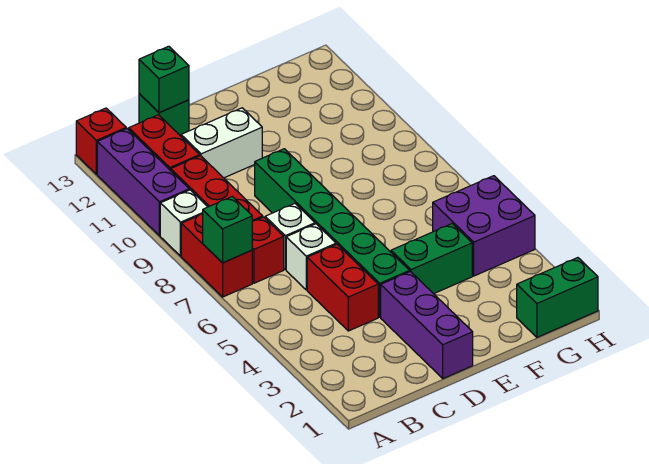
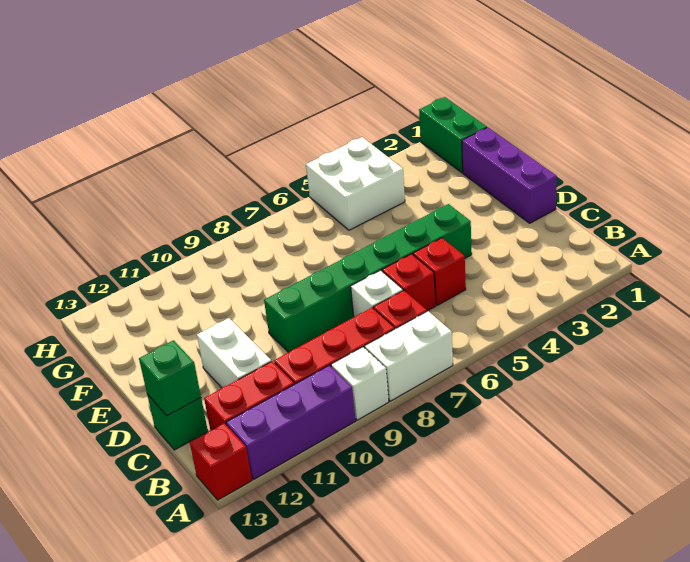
red brick A7:A8 level 1 -> white brick A7:A8 level 1
green brick A7 level 2 -> none
red brick C4:C5 level 1 -> red brick C5 level 1
white brick C6 level 1 -> red brick C6 level 1
purple brick D1:D3 level 1 -> purple brick D1:F1 level 1
green brick E4:F4 level 1 -> none
purple brick G4:H5 level 1 -> white brick G4:H5 level 1

